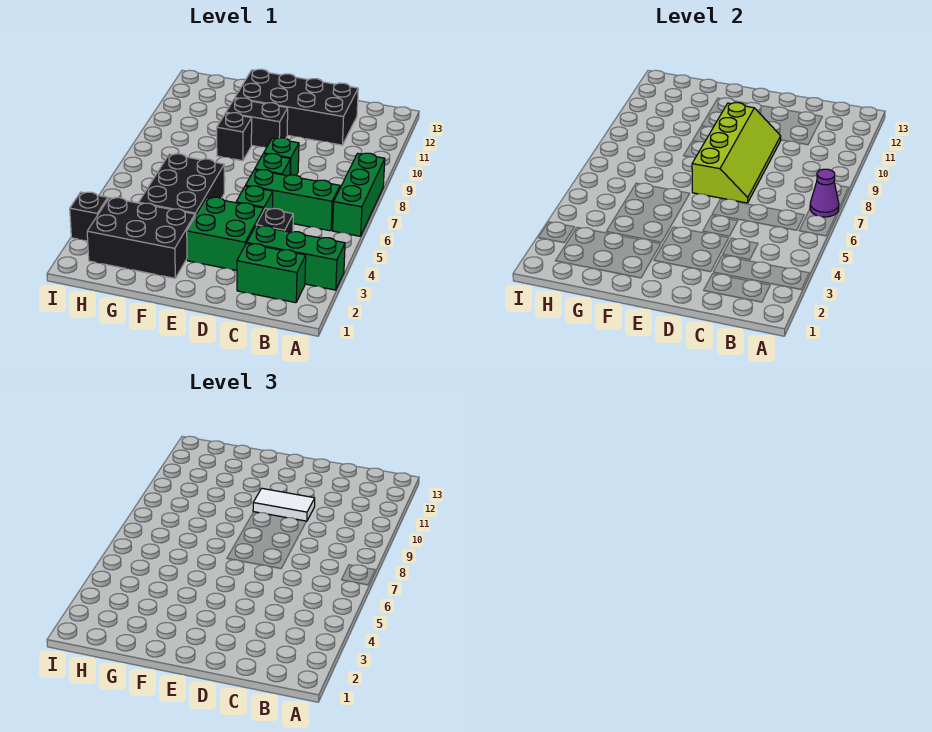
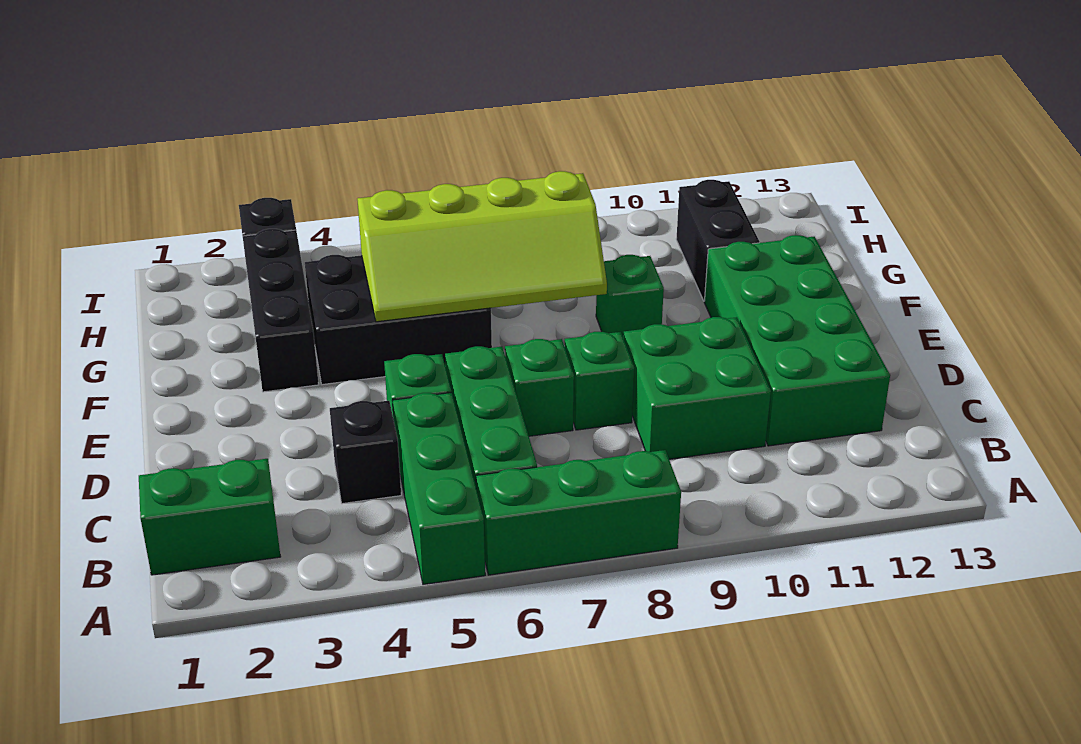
green brick A3:C3 level 1 -> green brick A5:C5 level 1
purple cone A7 level 2 -> none
green brick B2:C2 level 1 -> green brick B1:B2 level 1
black brick C11:F12 level 1 -> green brick C11:F12 level 1
green brick D3:E4 level 1 -> green brick C9:D10 level 1
lime slope D7:E10 level 2 top E -> lime slope F5:G8 level 2 top G
white tile D10:E10 level 3 -> none
black brick E10:F10 level 1 -> black brick G11:H11 level 1
black brick F2:H3 level 1 -> black brick F3:H3 level 1
black brick F9 level 1 -> green brick F9 level 1

